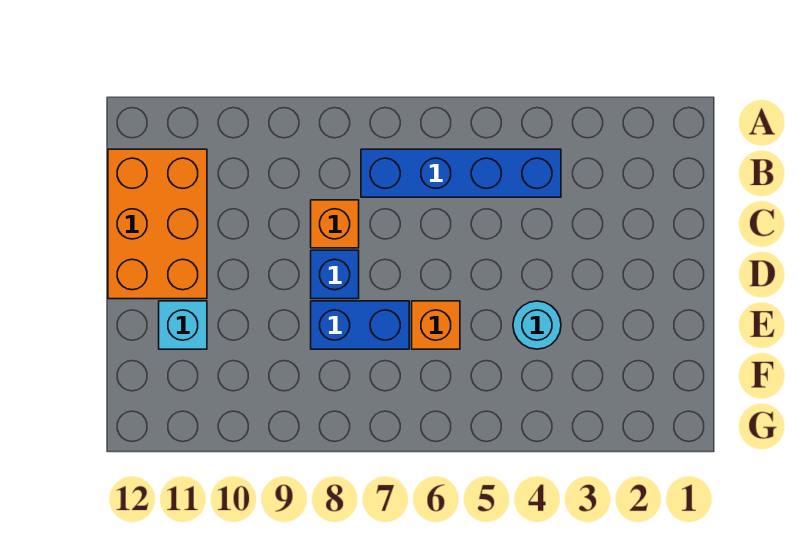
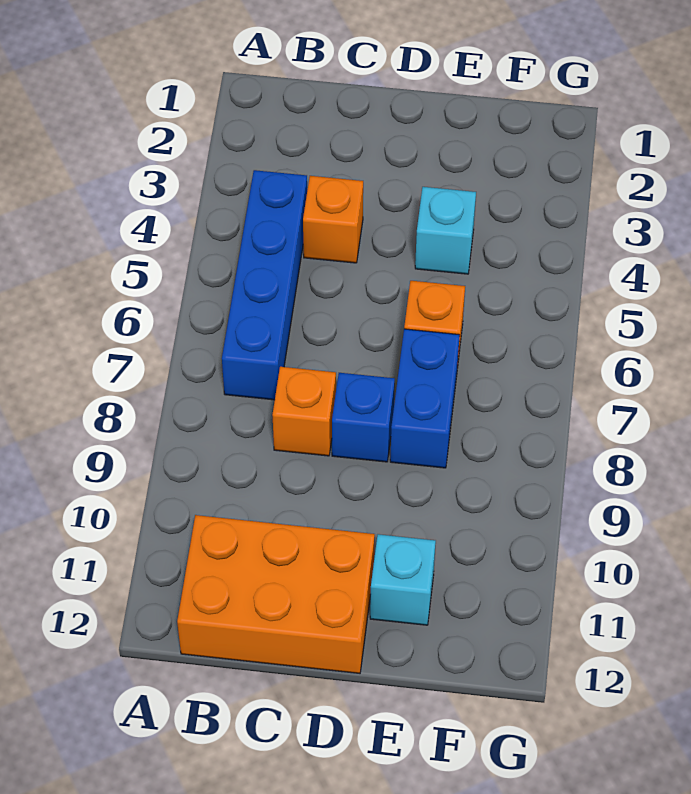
none -> orange brick C4 level 1
cyan round brick E4 level 1 -> cyan brick E4 level 1

